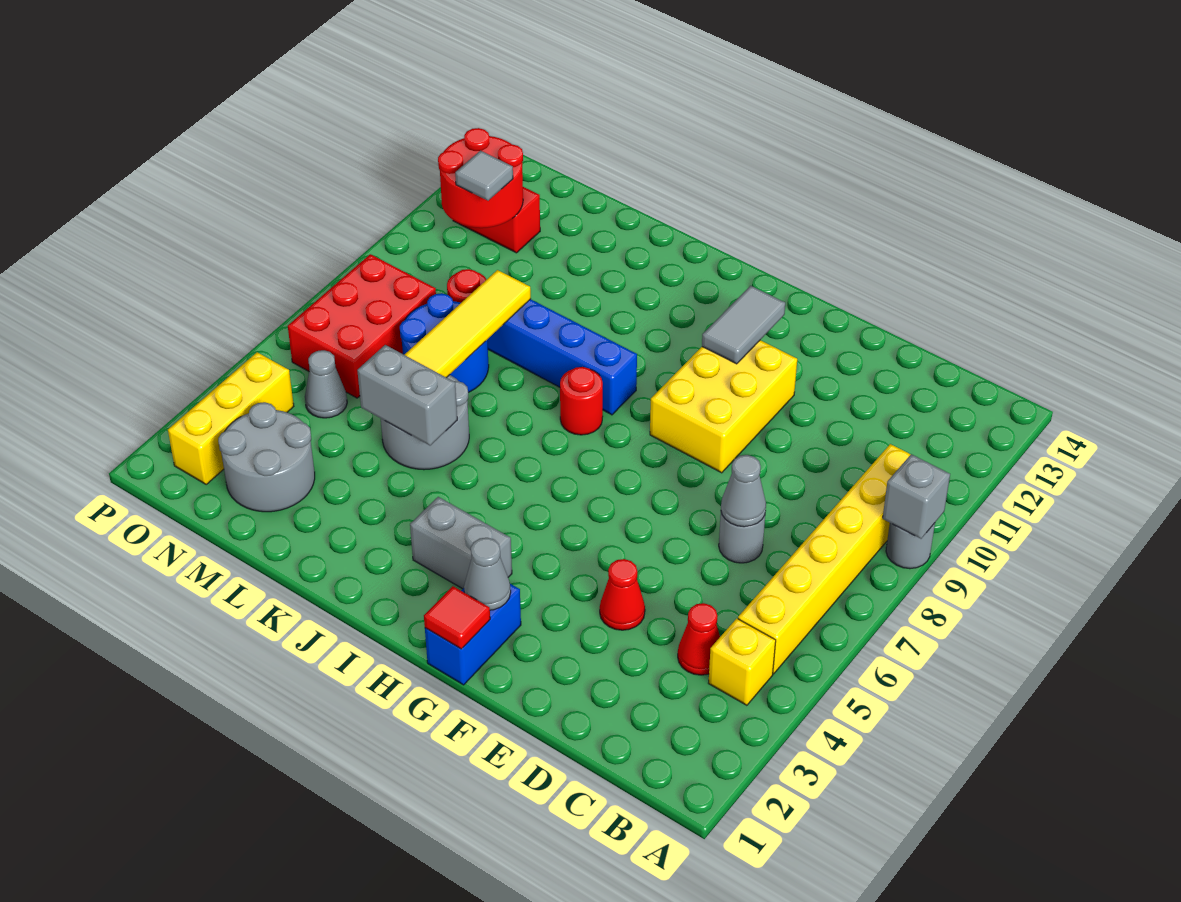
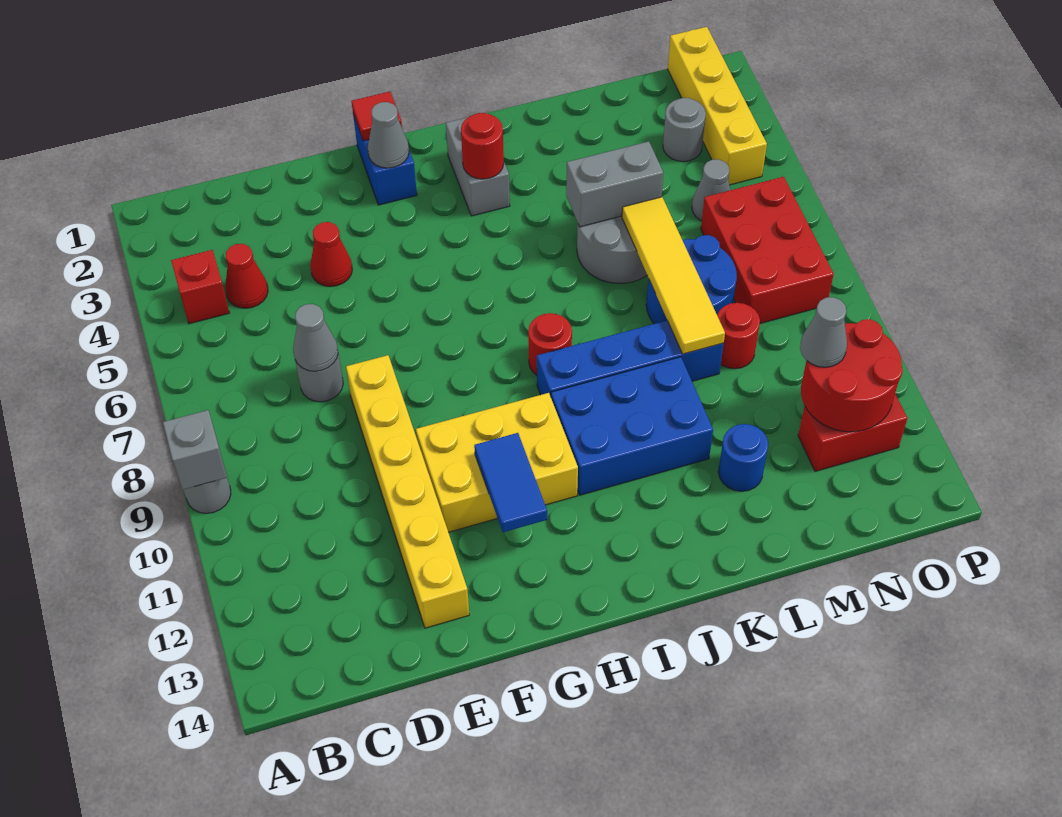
yellow brick B4 level 1 -> red brick B4 level 1
yellow brick B5:B10 level 1 -> yellow brick E8:E13 level 1
yellow brick F9:G11 level 1 -> yellow brick F10:H11 level 1
grey tile G11:G12 level 2 -> blue tile G11:G12 level 2
grey brick H3:I3 level 1 -> grey brick I2:I3 level 1
none -> red round brick I3 level 2
none -> blue brick I10:K11 level 1
none -> blue round brick L12 level 1
grey round brick M2:N3 level 1 -> grey round brick N3 level 1
grey tile N11 level 3 -> grey cone N11 level 3
yellow brick O2:O4 level 1 -> yellow brick O1:O4 level 1

